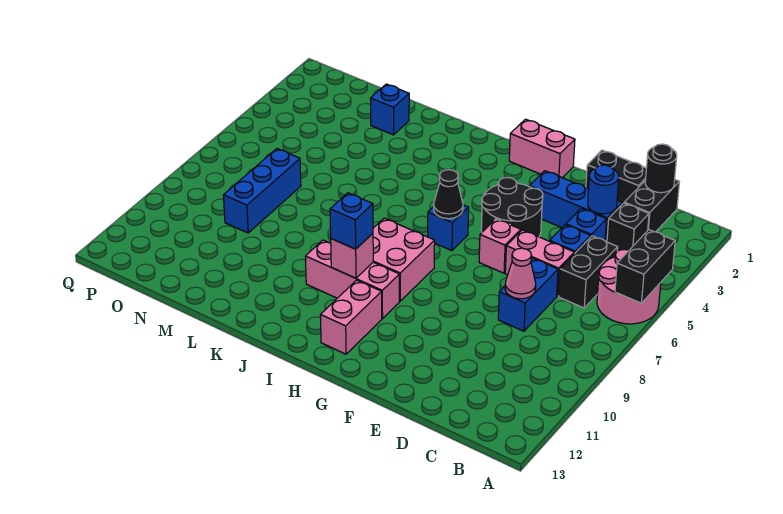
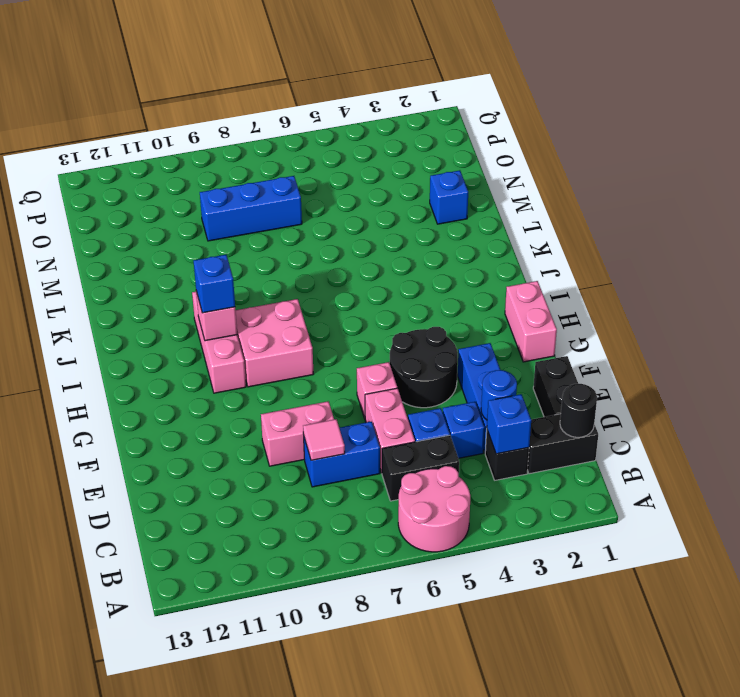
black brick A5:A6 level 2 -> none
pink cone D8 level 2 -> pink tile D8 level 2
blue brick H6 level 1 -> blue brick C3 level 2
black cone H6 level 2 -> none
pink brick H11:H12 level 1 -> pink brick E8:E9 level 1

